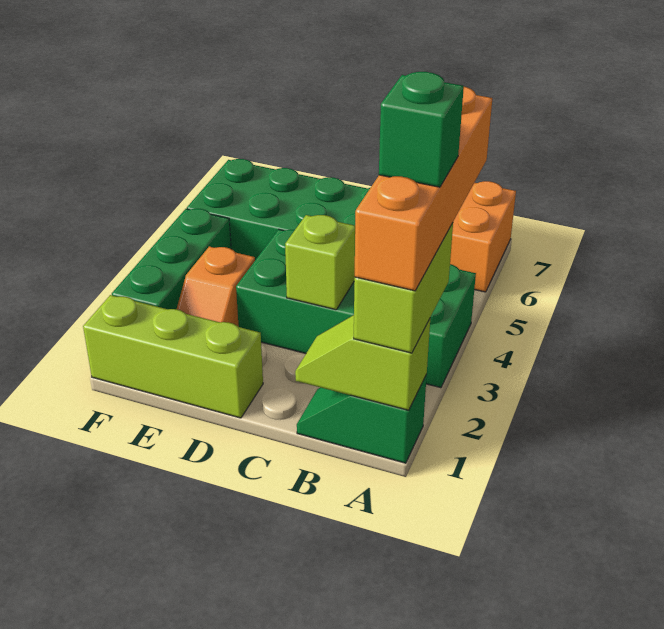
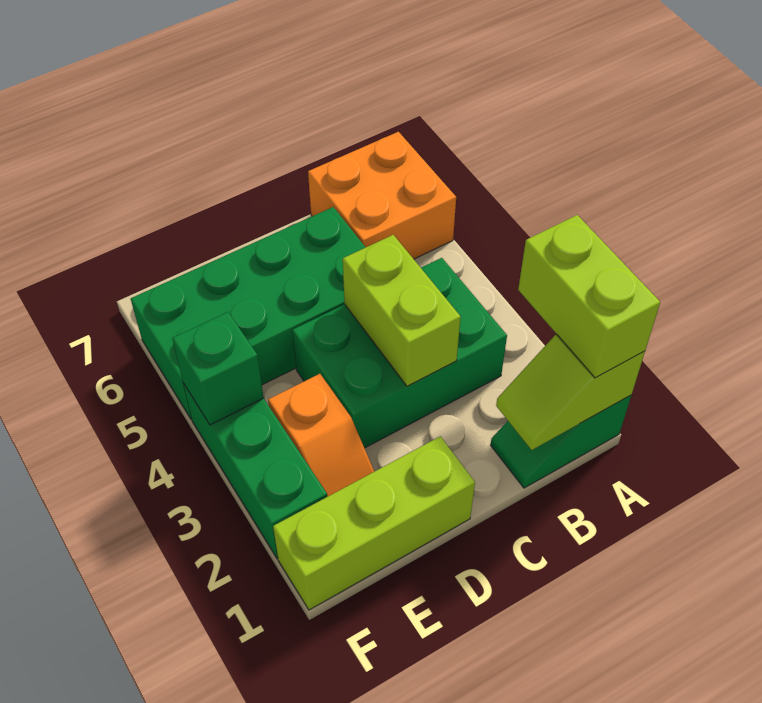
orange brick A1:A4 level 4 -> none
green brick A2 level 5 -> green brick F4 level 2
green brick A3:D4 level 1 -> green brick B3:D4 level 1
lime brick C3 level 2 -> lime brick C3:C4 level 2

